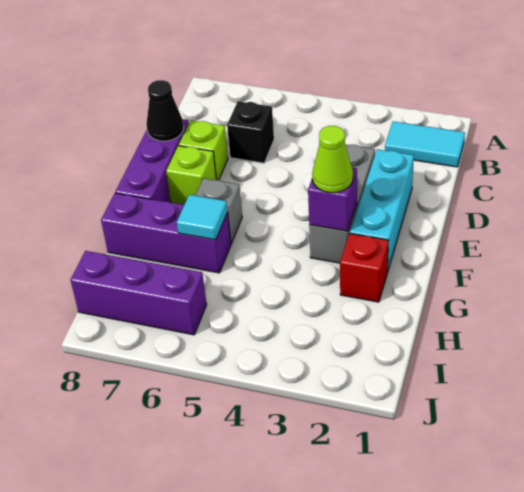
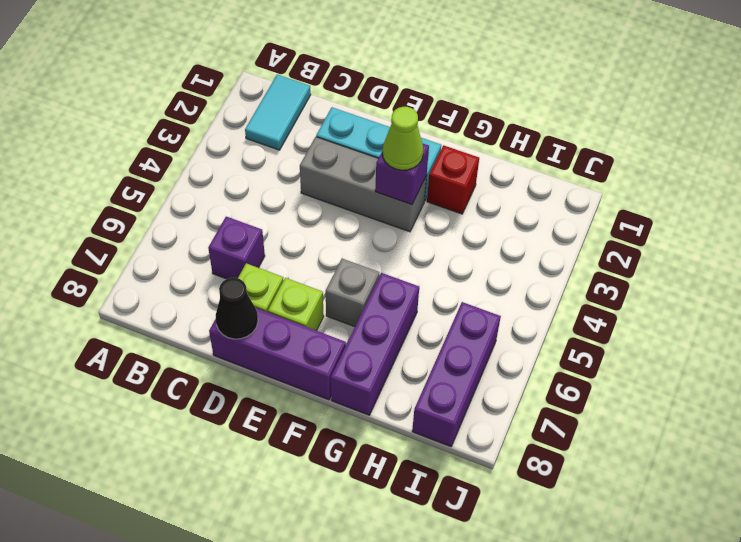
black brick C6 level 1 -> purple brick C6 level 1
cyan tile G6 level 2 -> none

